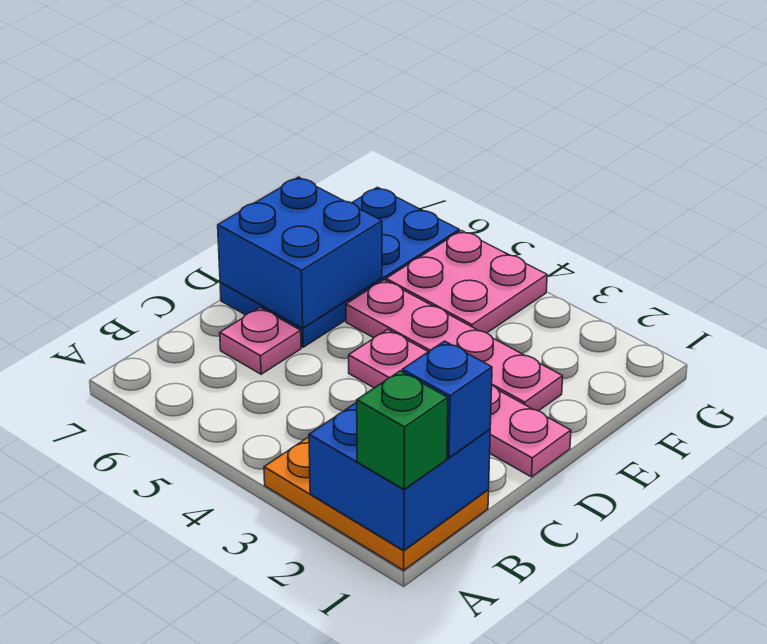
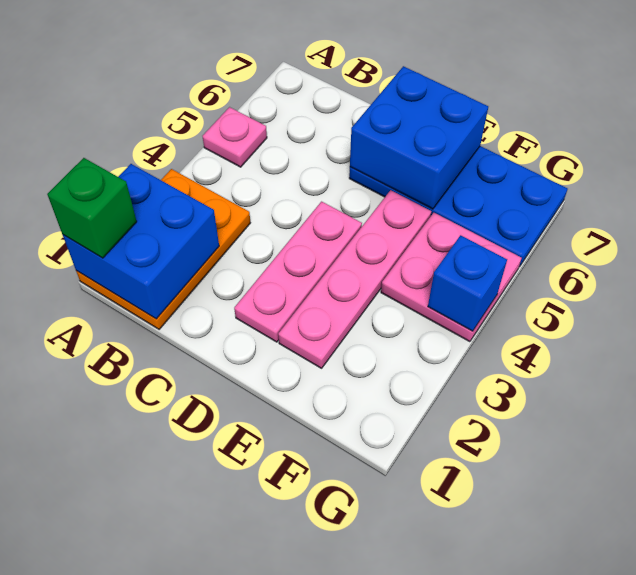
blue brick B1 level 3 -> blue brick G4 level 2
pink plate C6 level 1 -> pink plate A5 level 1
pink plate D1:D4 level 1 -> pink plate D2:D4 level 1

